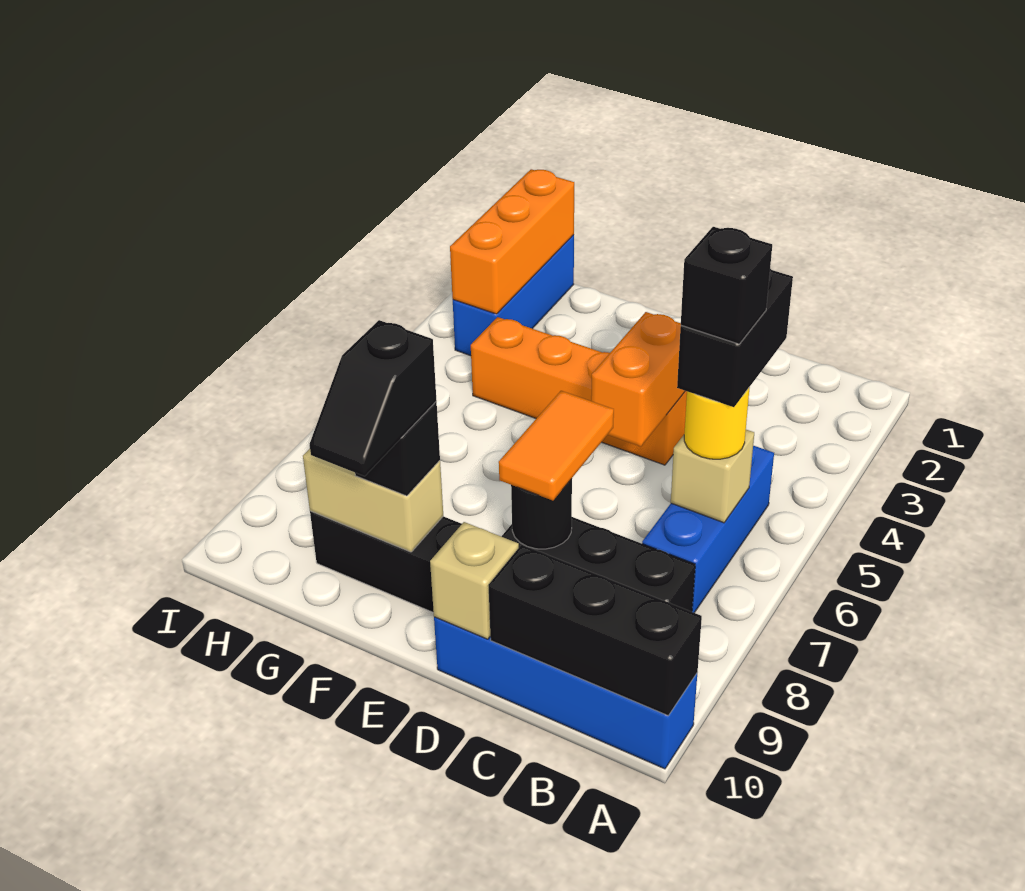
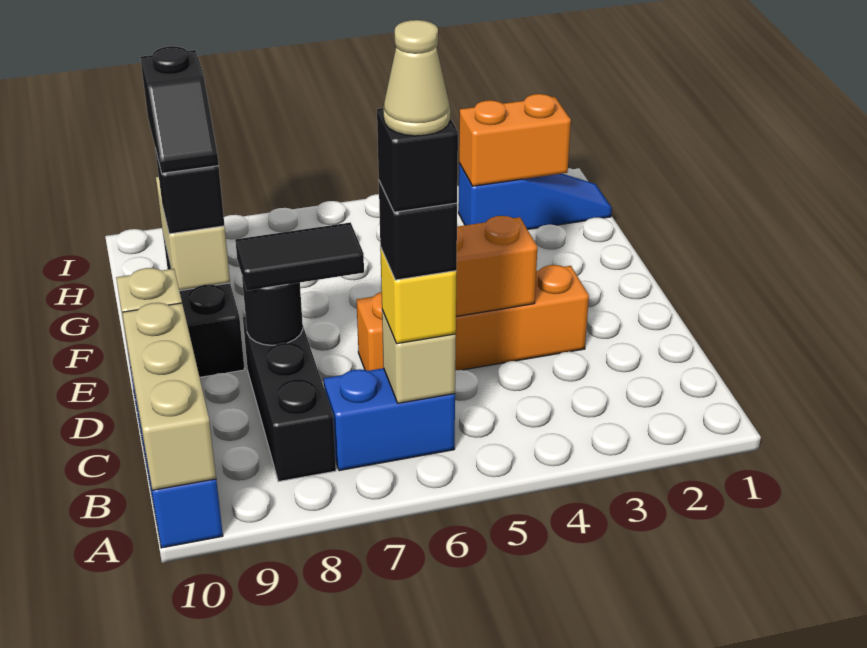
black brick A10:C10 level 2 -> tan brick A10:C10 level 2
blue brick B5:B7 level 1 -> blue brick B6:B7 level 1
black brick B5:B6 level 4 -> black brick B6 level 4
yellow round brick B6 level 3 -> yellow brick B6 level 3
none -> tan cone B6 level 6
orange brick D4:G4 level 1 -> orange brick D3:D6 level 1
orange tile D7:D8 level 3 -> black tile D7:D8 level 3
black slope F9:F10 level 4 top 9 -> black slope F9:G9 level 4 top G
blue brick H1:H3 level 1 -> blue slope H1:H3 level 1 top 3
orange brick H1:H3 level 2 -> orange brick H2:H3 level 2

